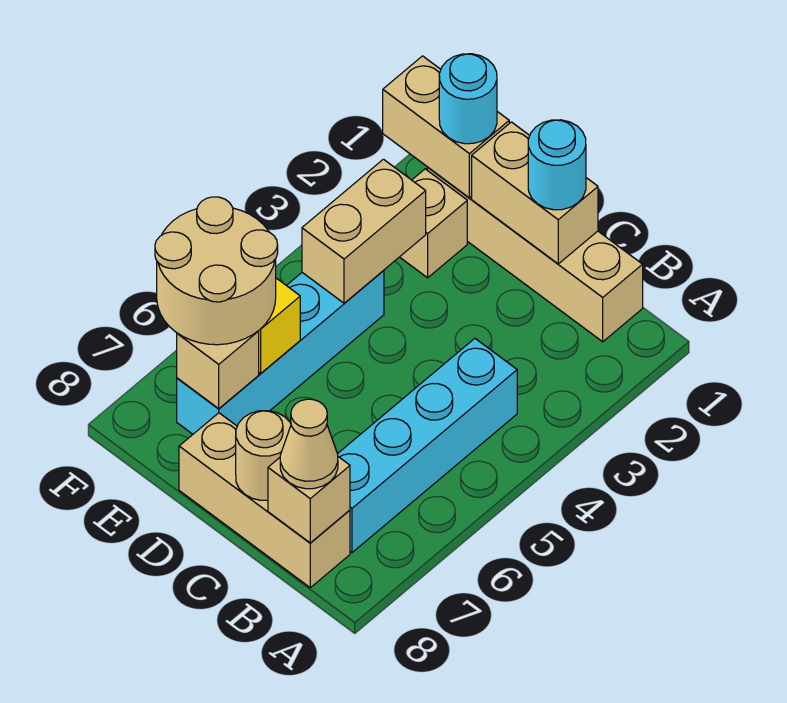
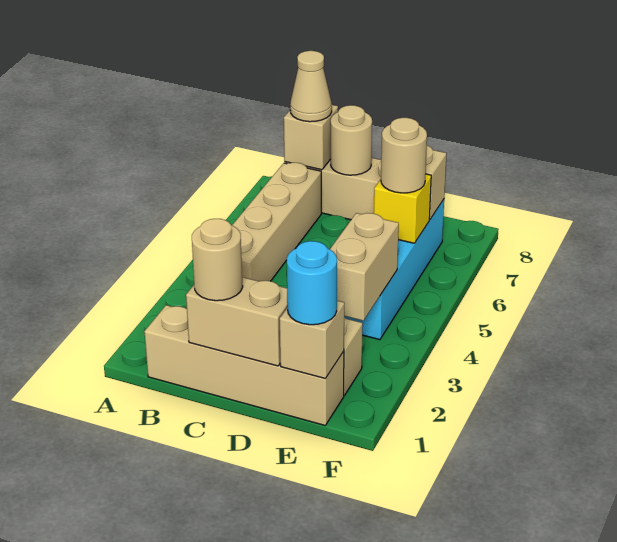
cyan brick B4:B7 level 1 -> tan brick B4:B7 level 1
cyan round brick C1 level 3 -> tan round brick C1 level 3
tan brick E1:F1 level 2 -> tan brick E1 level 2
tan round brick E6:F7 level 3 -> tan round brick E6 level 3

